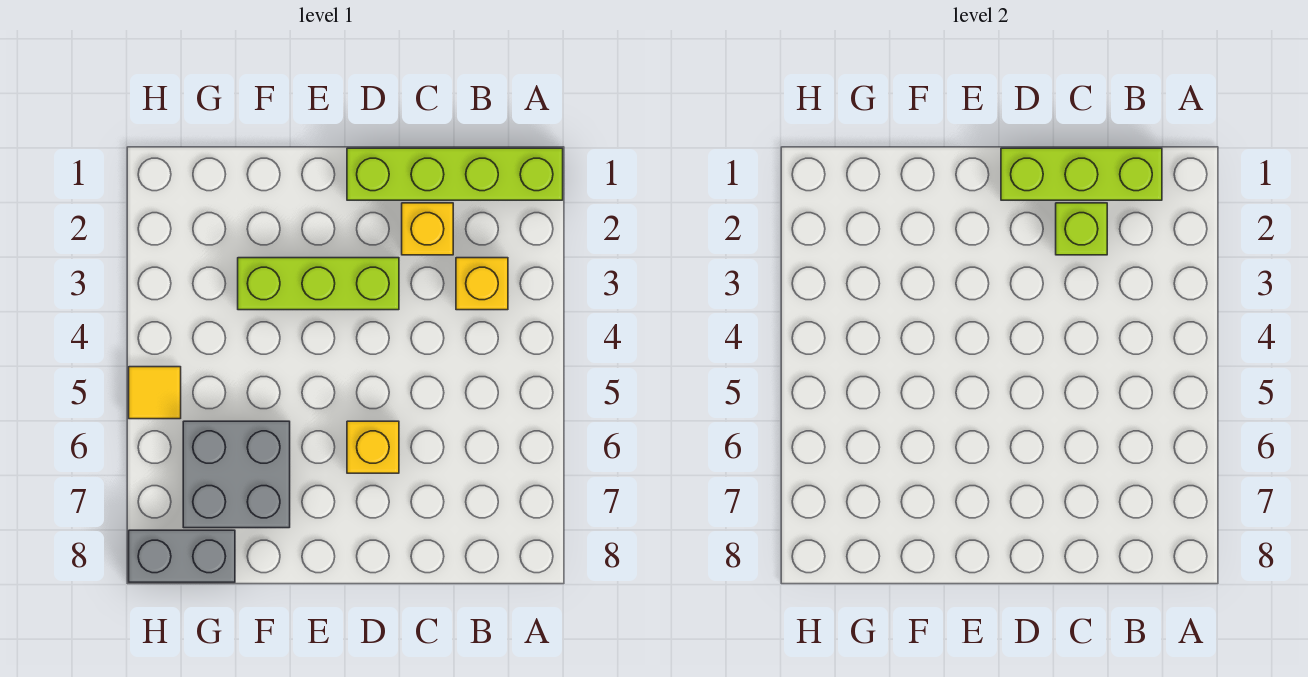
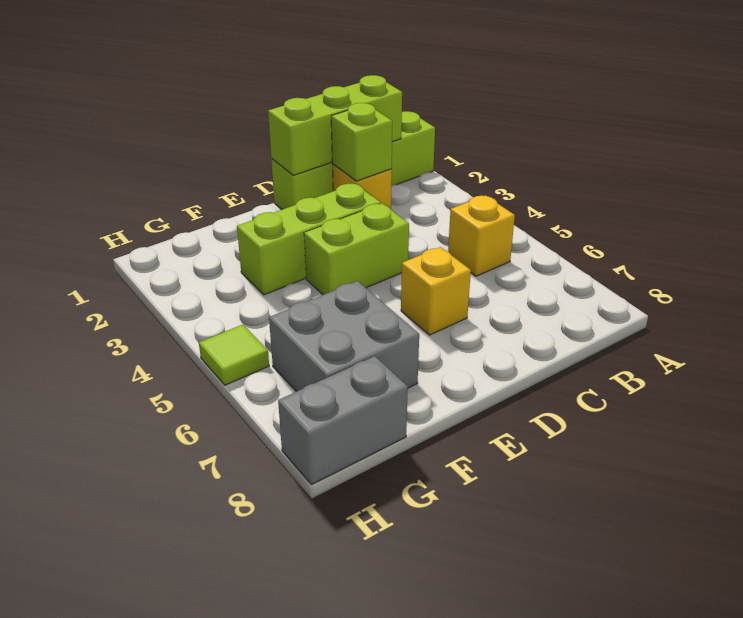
yellow brick B3 level 1 -> yellow brick B5 level 1
none -> lime brick D4:E4 level 1
yellow tile H5 level 1 -> lime tile H5 level 1

